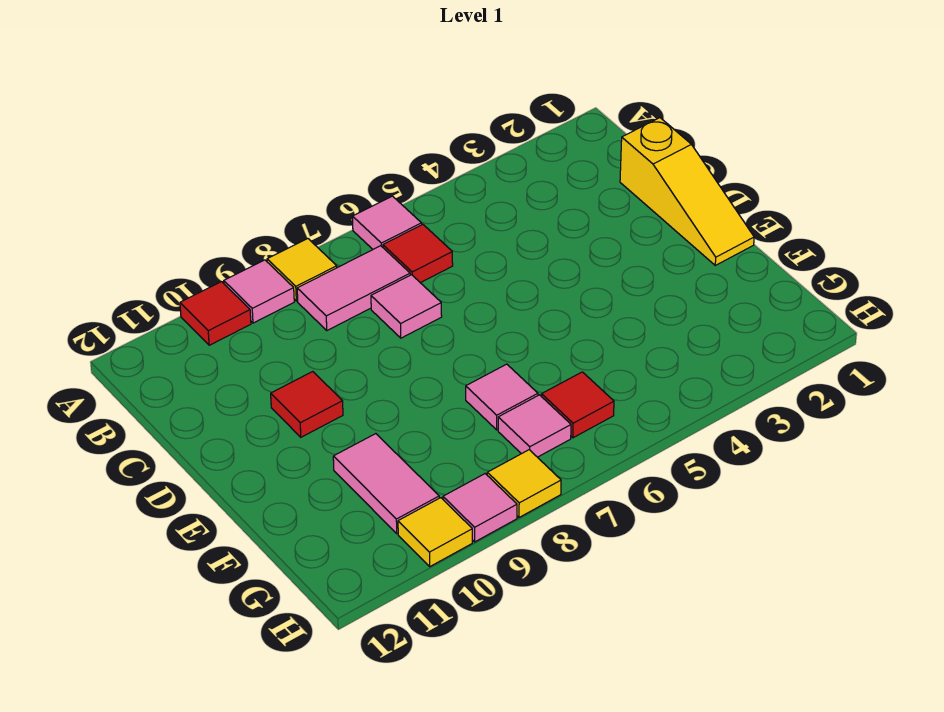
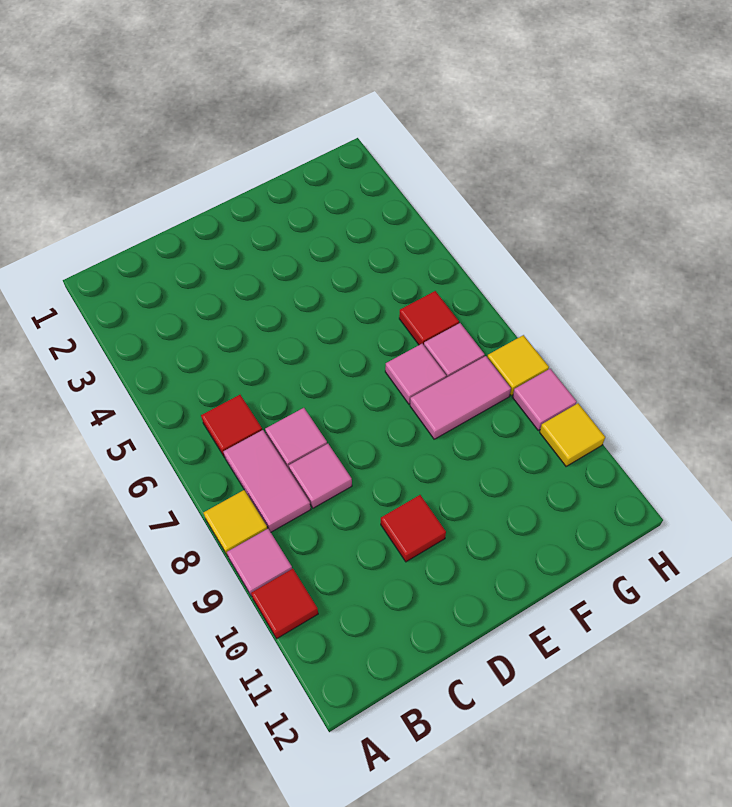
pink tile A6 level 1 -> pink tile C8 level 1
yellow slope C1:E1 level 1 top C -> none
pink tile F10:G10 level 1 -> pink tile F8:G8 level 1

